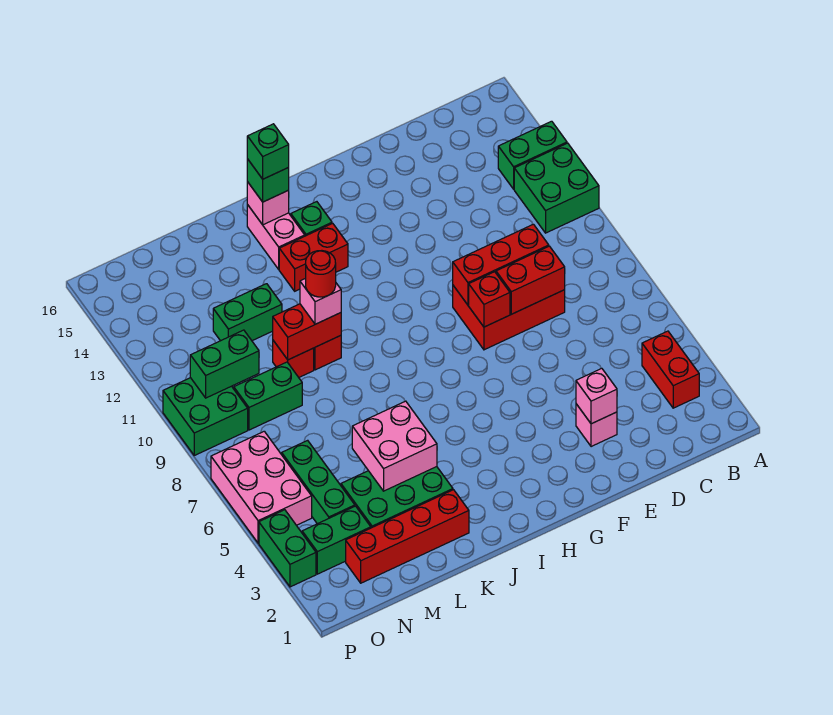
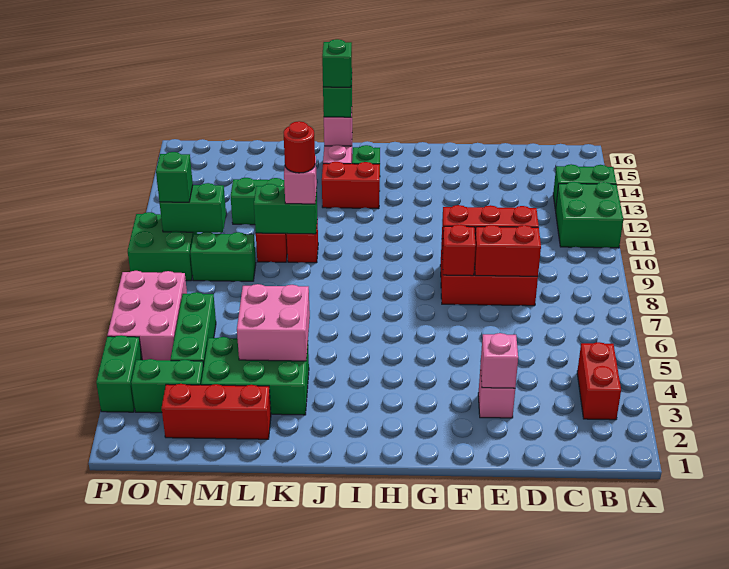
red brick K2:N2 level 1 -> red brick L2:N2 level 1
red brick K10:L10 level 2 -> green brick K10:L10 level 2
none -> green brick O10 level 3

